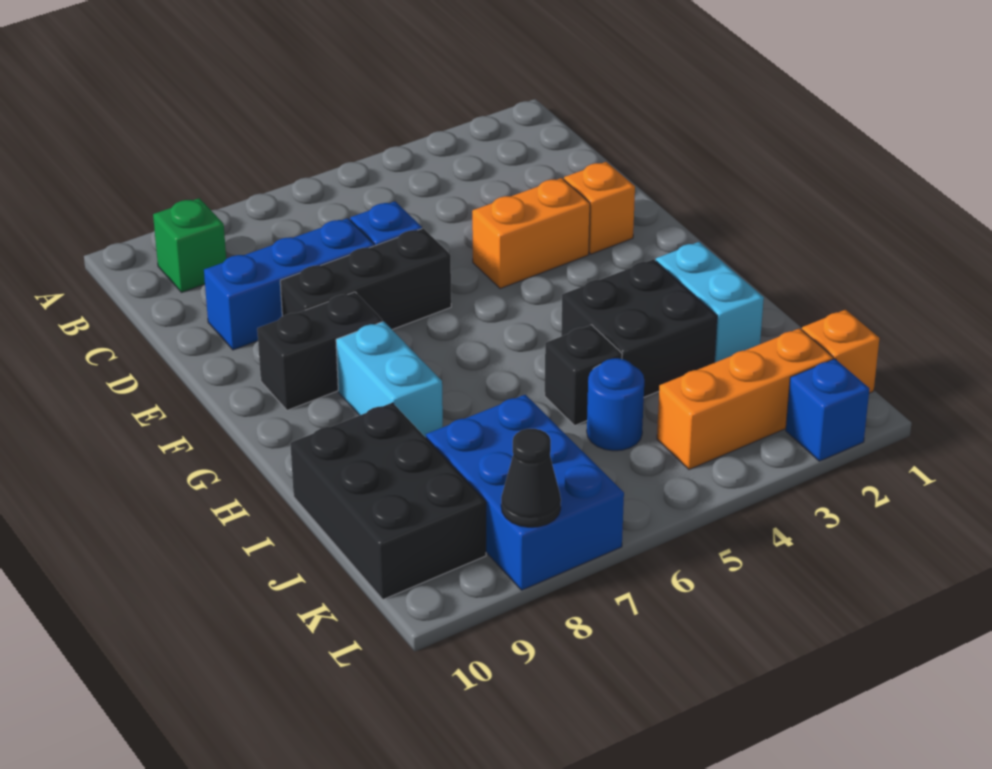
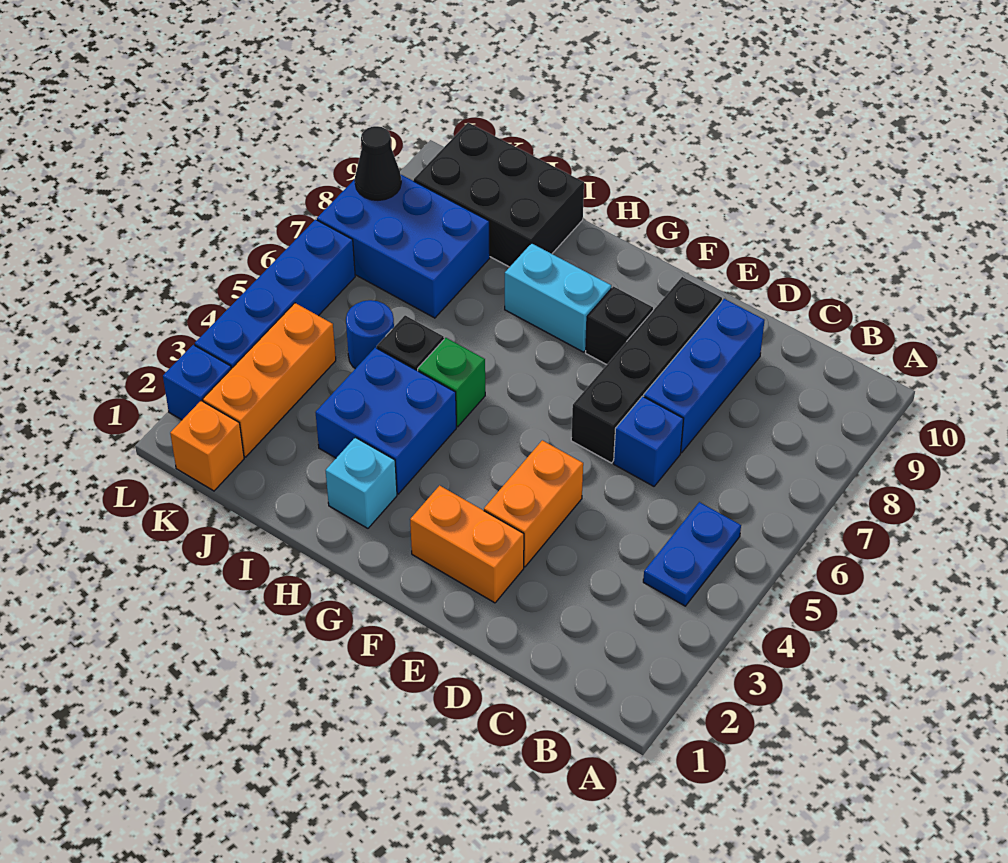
none -> blue plate B4:B5 level 1
green brick B9 level 1 -> green brick H5 level 1
orange brick E2 level 1 -> orange brick E2:F2 level 1
black brick E6:E8 level 1 -> black brick E6:E9 level 1
black brick F8:F9 level 1 -> black brick F8 level 1
cyan brick H2:I2 level 1 -> cyan brick H2 level 1
black brick H3:I4 level 1 -> blue brick H3:I4 level 1
none -> blue brick L3:L6 level 1

